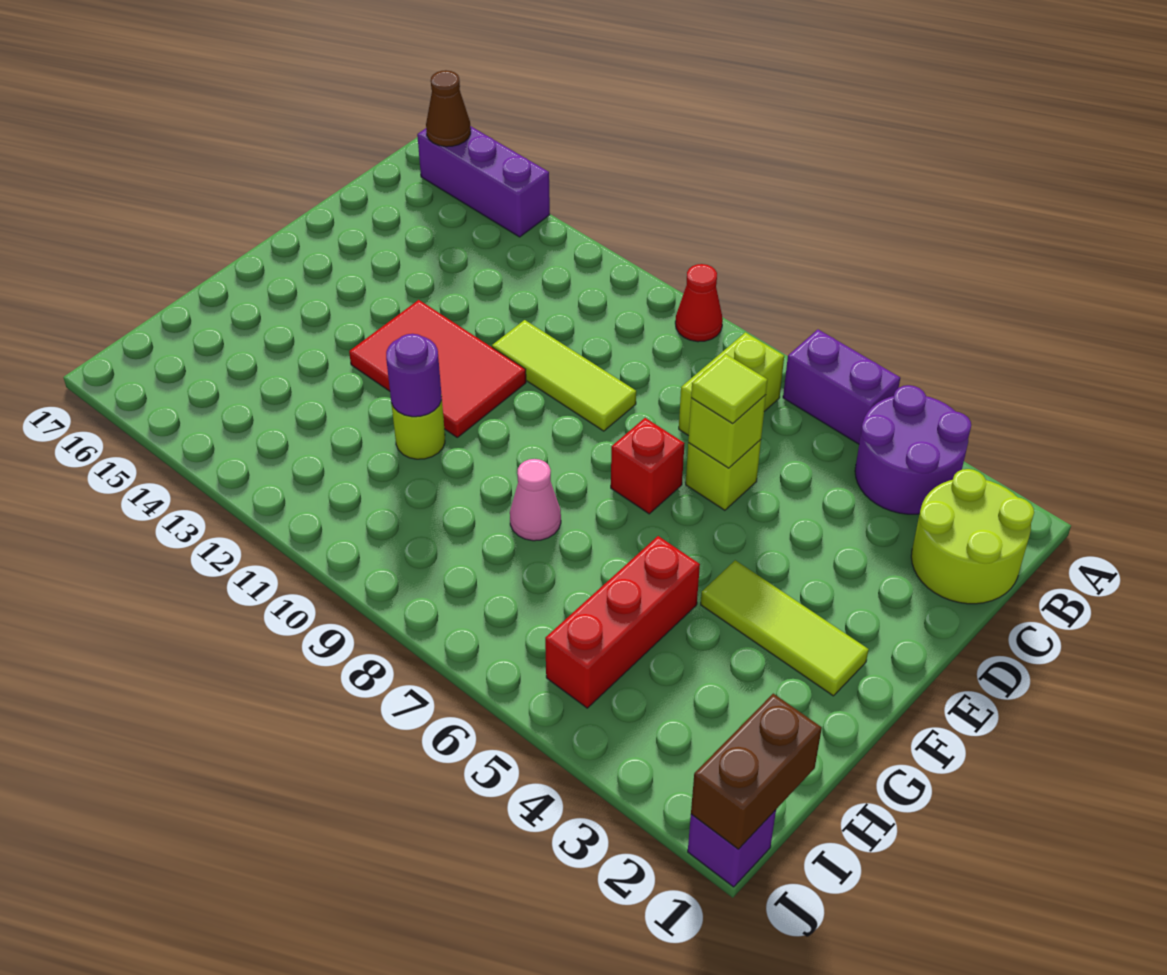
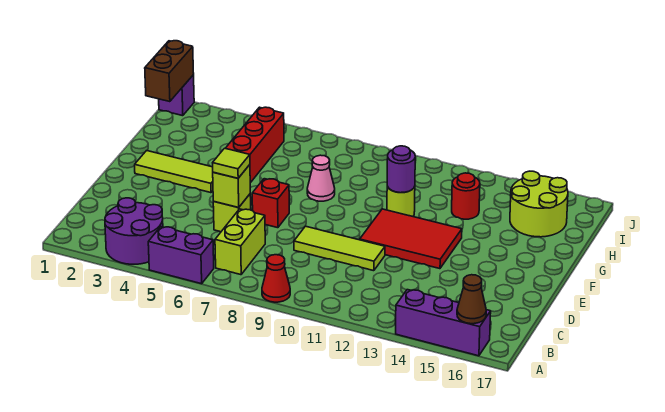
lime round brick B1:C2 level 1 -> lime round brick H15:I16 level 1
none -> red round brick H13 level 1

